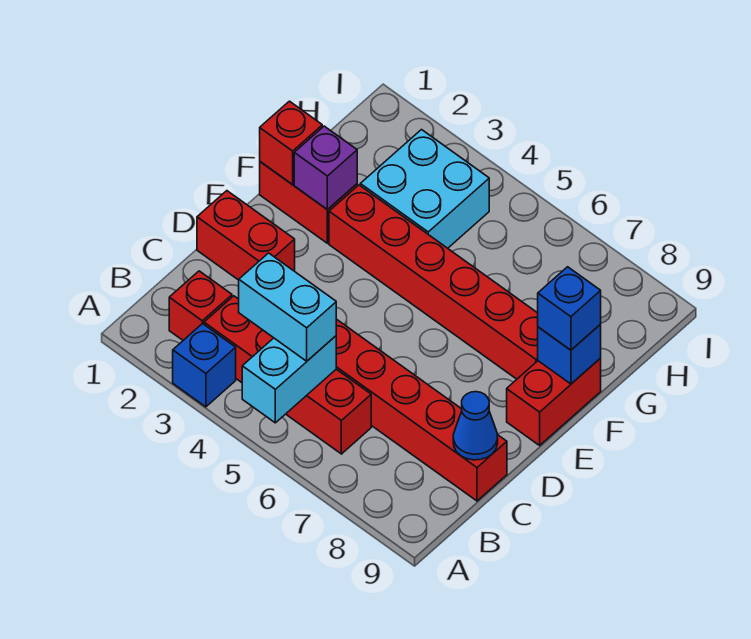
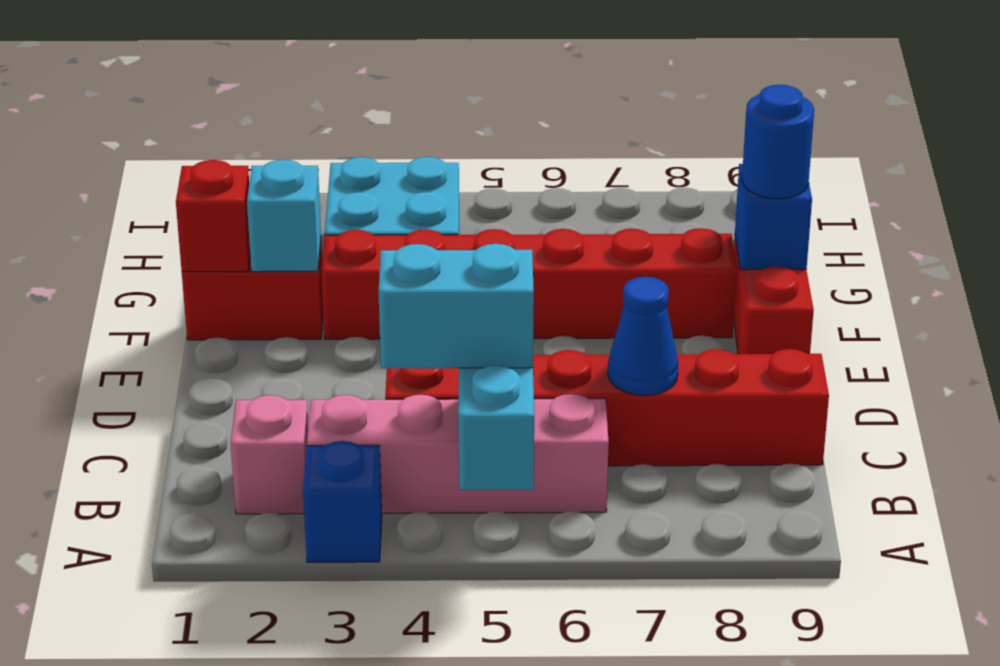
red brick B2 level 1 -> pink brick B2 level 1
red brick B3:B6 level 1 -> pink brick B3:B6 level 1
blue cone C9 level 2 -> blue cone C7 level 2
red brick D1:D2 level 1 -> none
purple brick F2 level 2 -> cyan brick F2 level 2
blue brick F9 level 3 -> blue round brick F9 level 3

